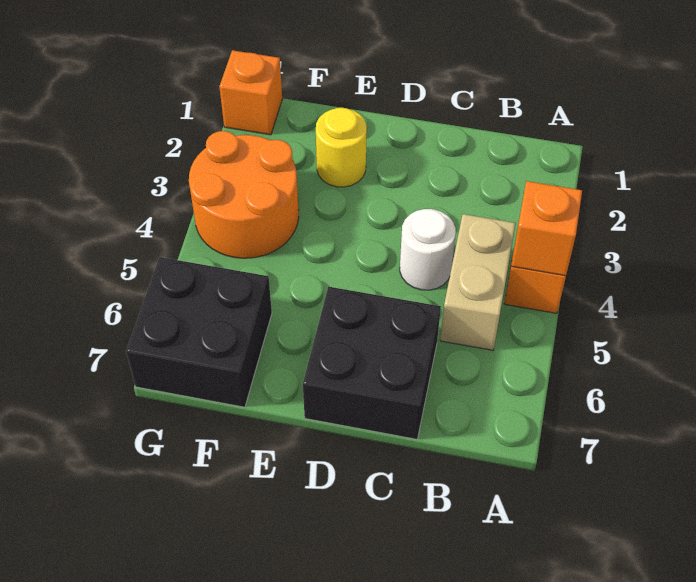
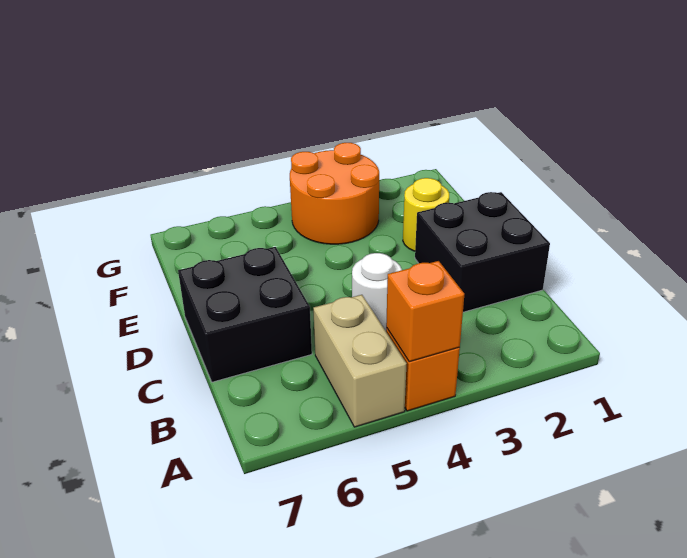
tan brick B4:B5 level 1 -> tan brick A5:B5 level 1
black brick F6:G7 level 1 -> black brick C1:D2 level 1
orange brick G1 level 1 -> none

